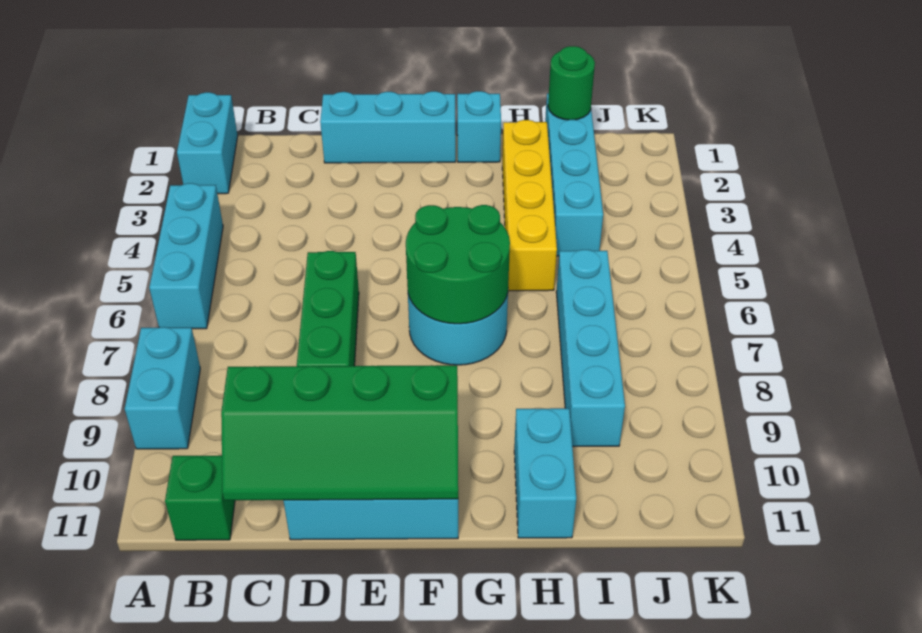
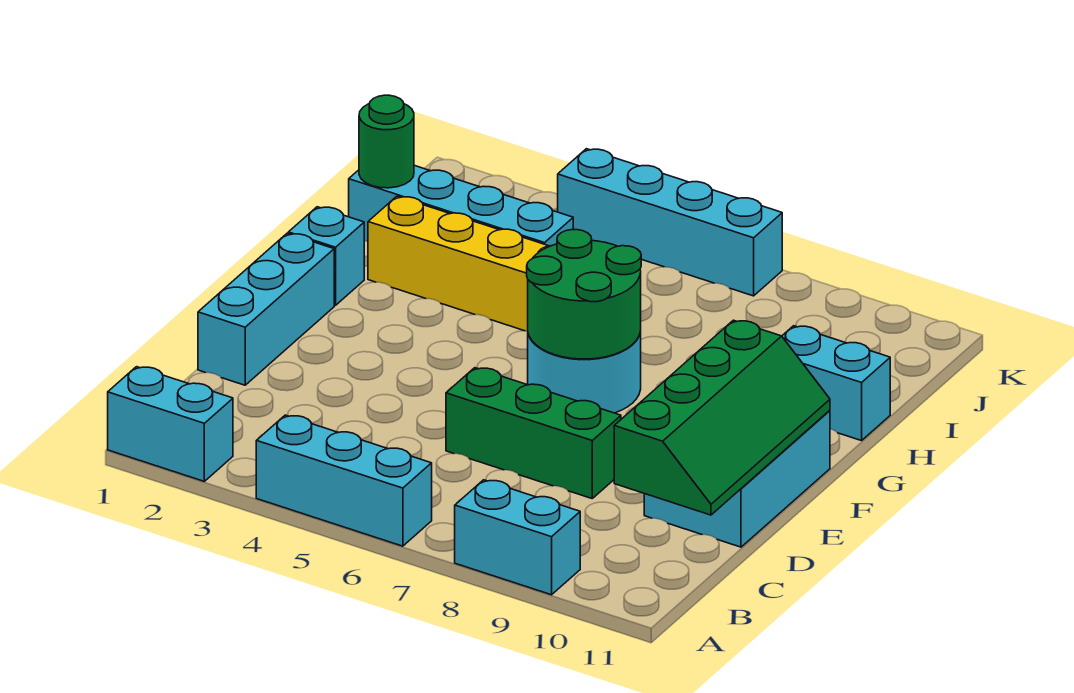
green brick B11 level 1 -> none
cyan brick I6:I9 level 1 -> cyan brick K4:K7 level 1

